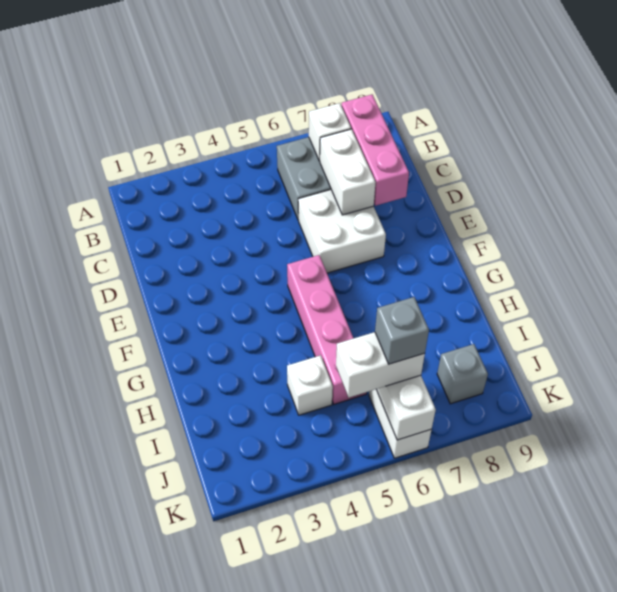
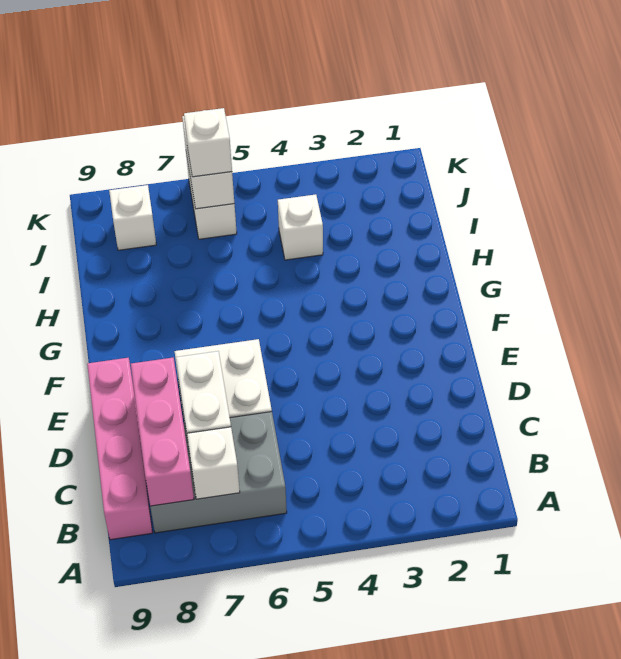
pink brick F5:I5 level 1 -> pink brick B9:E9 level 1
white brick J5:J6 level 3 -> white brick J6 level 3
grey brick J6 level 4 -> none
grey brick J8 level 1 -> white brick J8 level 1

